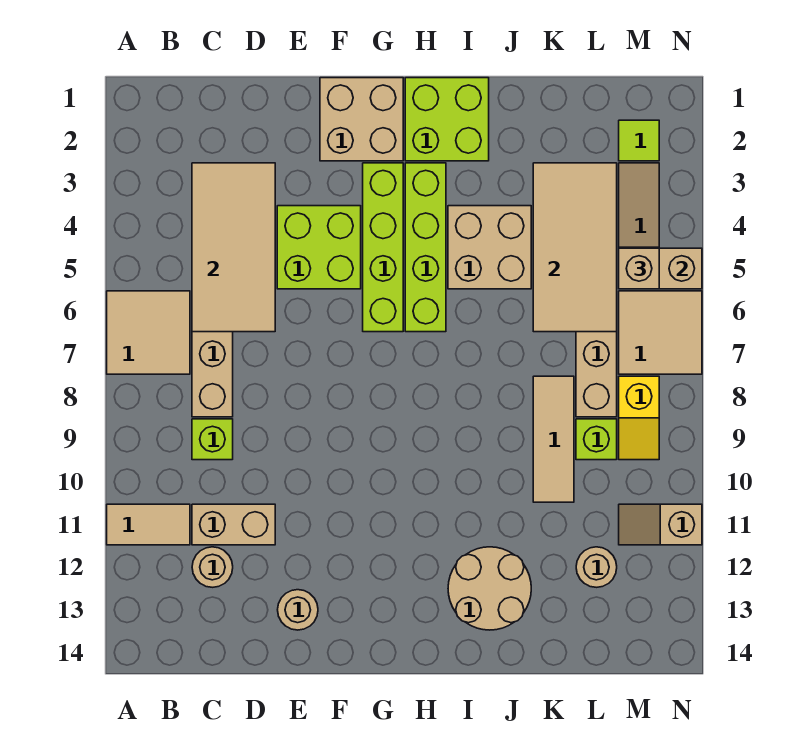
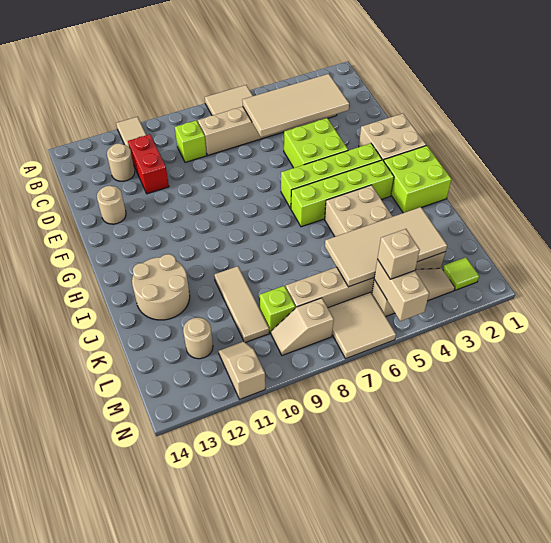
tan brick C11:D11 level 1 -> red brick C11:D11 level 1
tan tile K8:K10 level 1 -> tan tile J10:L10 level 1
yellow slope M8:M9 level 1 top 8 -> tan slope M8:M9 level 1 top 8

